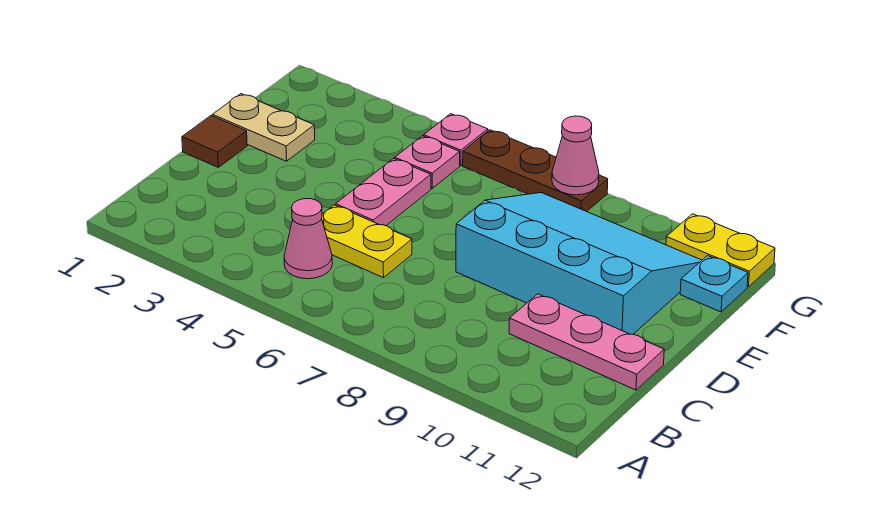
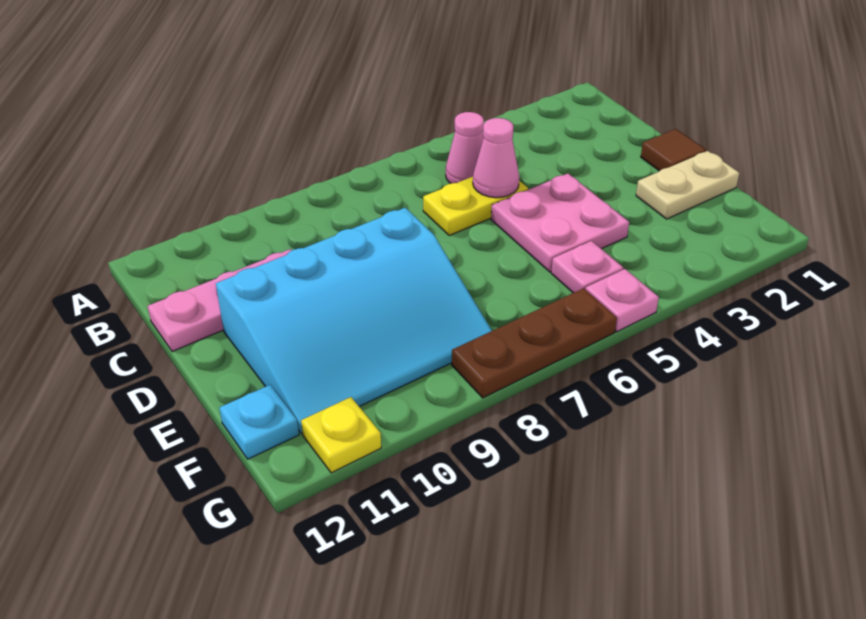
pink plate D5:E5 level 1 -> pink plate D4:E5 level 1
pink cone G8 level 2 -> pink cone C5 level 2
yellow plate G11:G12 level 1 -> yellow plate G11 level 1

